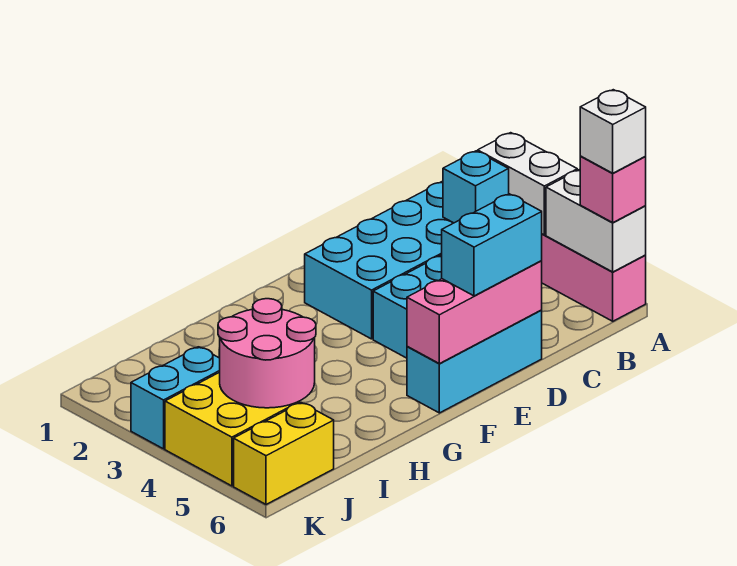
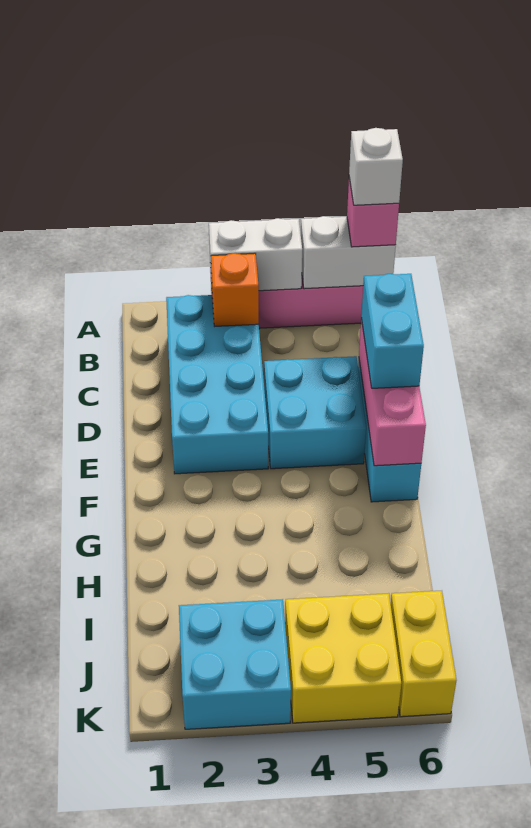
cyan brick B3 level 2 -> orange brick B3 level 2
pink round brick I4:J5 level 2 -> none
cyan brick J3:K3 level 1 -> cyan brick J2:K3 level 1

